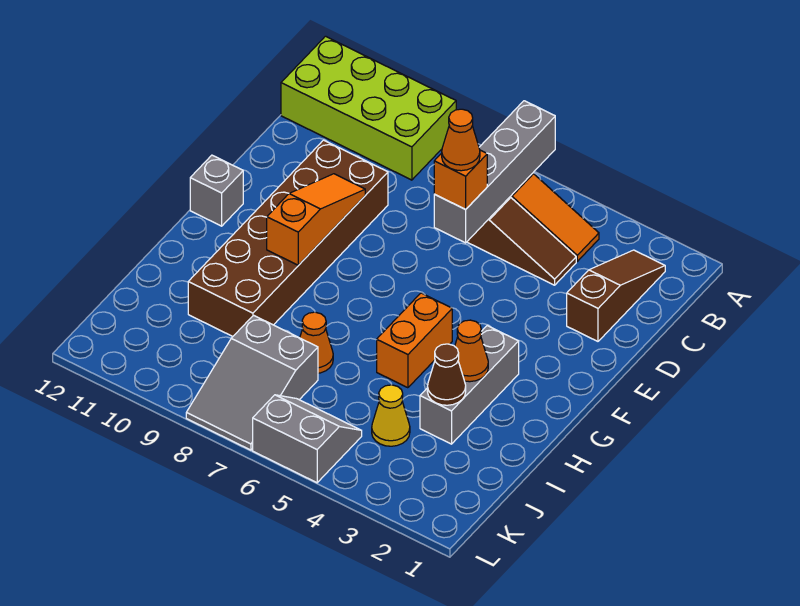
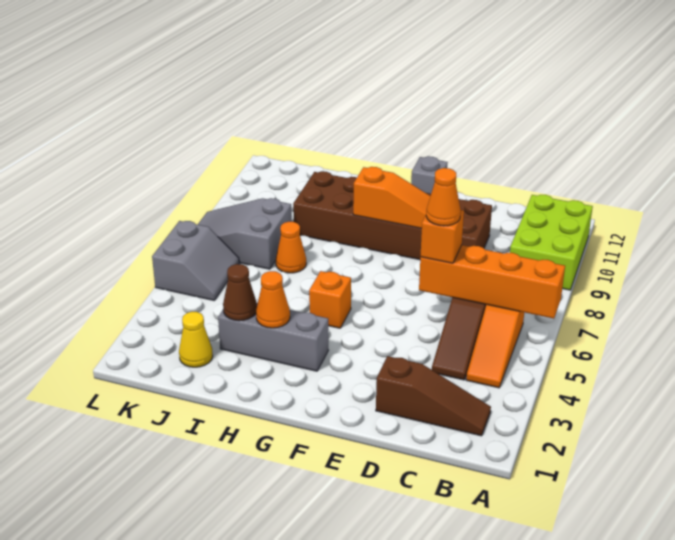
grey brick A6:D6 level 2 -> orange brick A6:D6 level 2
lime brick A9:B12 level 1 -> lime brick A9:B11 level 1
orange brick G5:H5 level 1 -> orange brick G5 level 1
yellow cone J4 level 1 -> yellow cone J2 level 1

